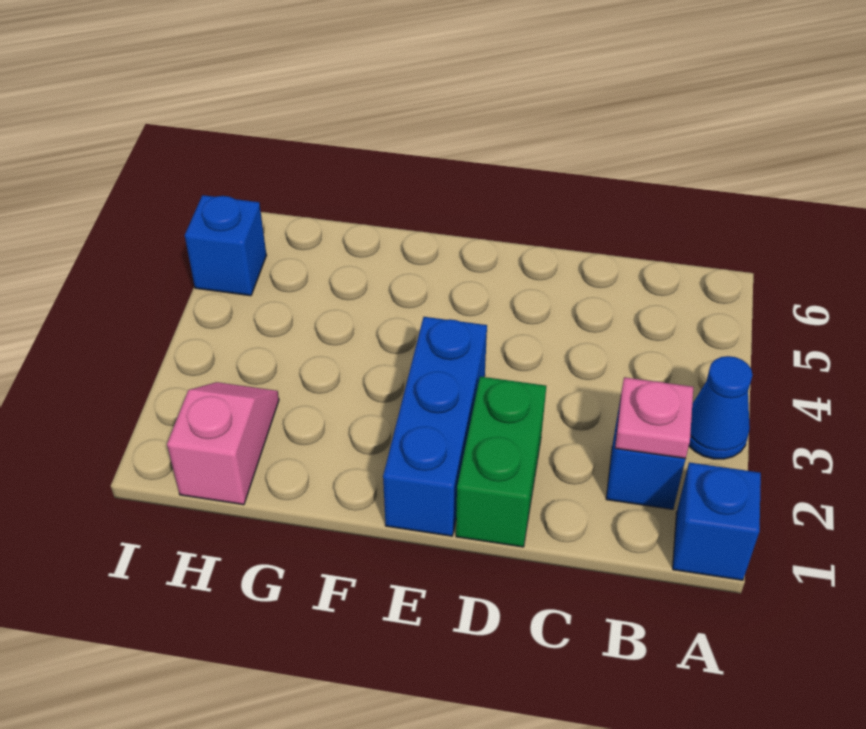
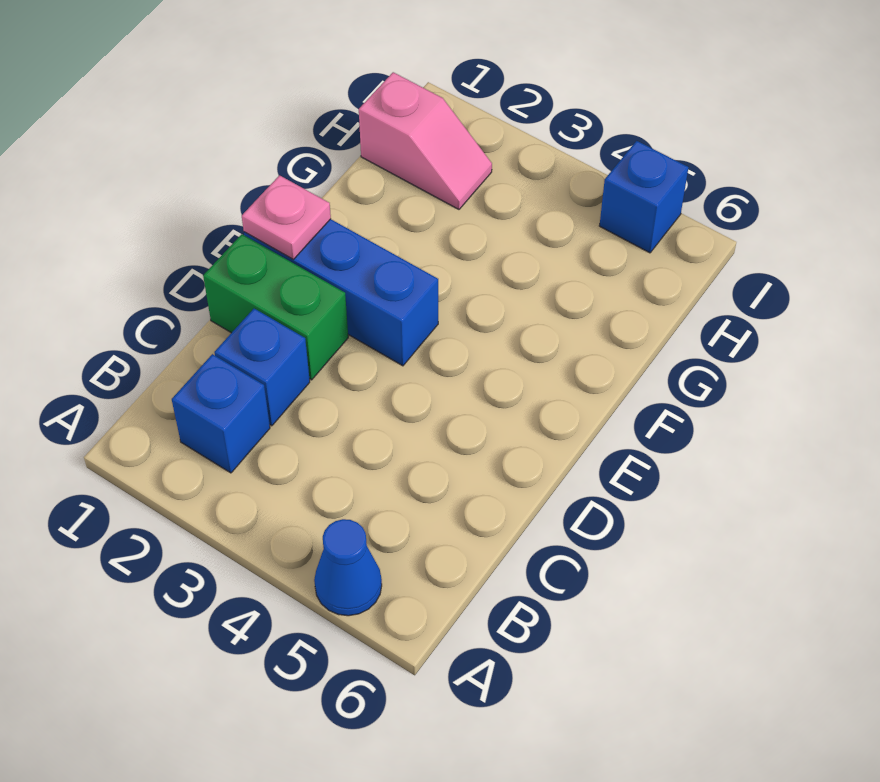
blue brick A1 level 1 -> blue brick C2 level 1
blue cone A3 level 1 -> blue cone A5 level 1
pink plate B2 level 2 -> pink plate E1 level 2

